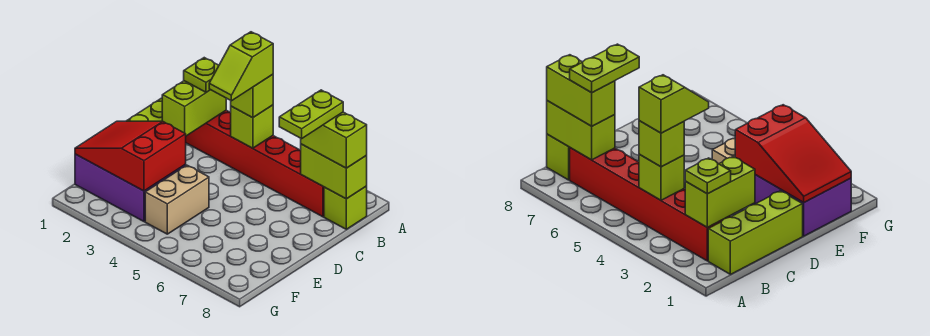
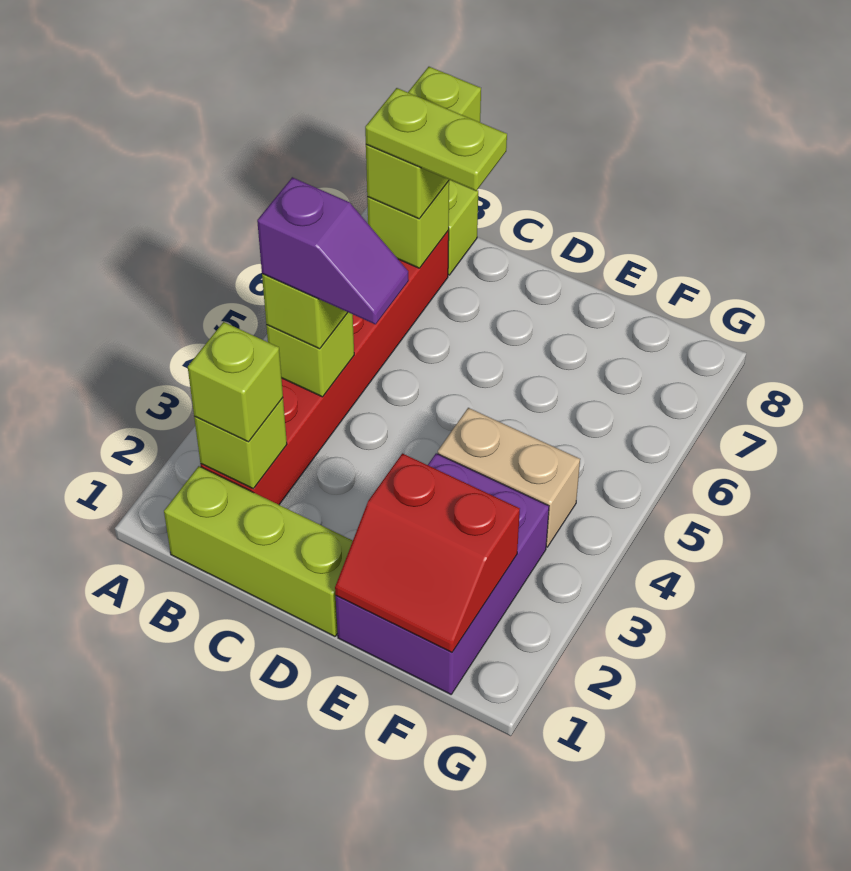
lime brick B2:C2 level 2 -> lime brick B2 level 2
lime plate B2 level 3 -> lime brick B2 level 3
lime slope B4:C4 level 4 top B -> purple slope B4:C4 level 4 top B
lime brick B7:B8 level 2 -> lime brick B7 level 2
red slope E1:F3 level 2 top 3 -> red slope E1:F2 level 2 top 2

